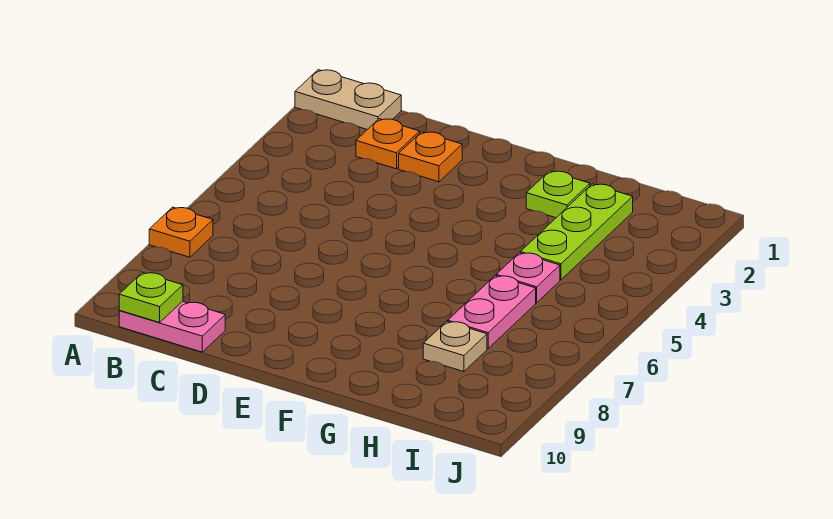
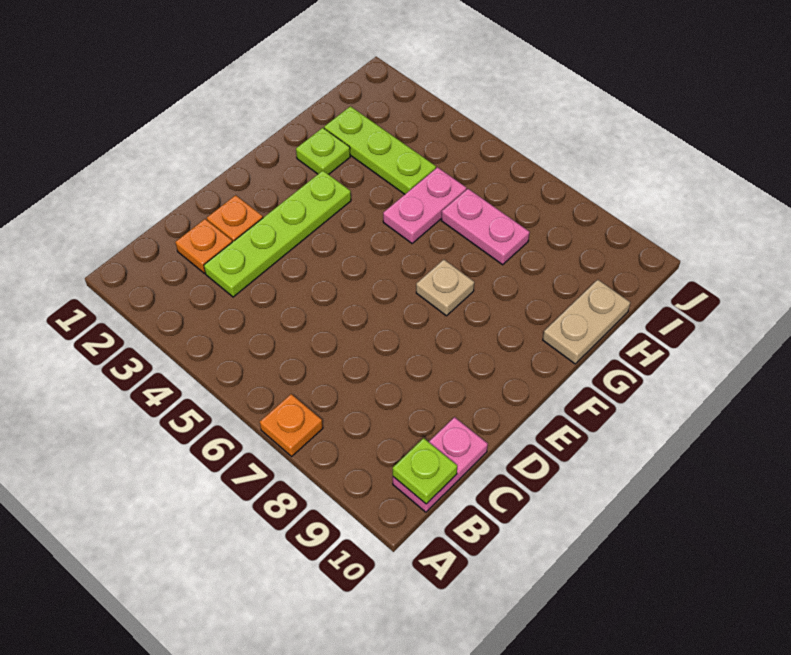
tan plate A1:B1 level 1 -> tan plate G10:H10 level 1
none -> lime plate C3:F3 level 1
pink plate H5 level 1 -> pink plate G5:H5 level 1
tan plate H8 level 1 -> tan plate F7 level 1

